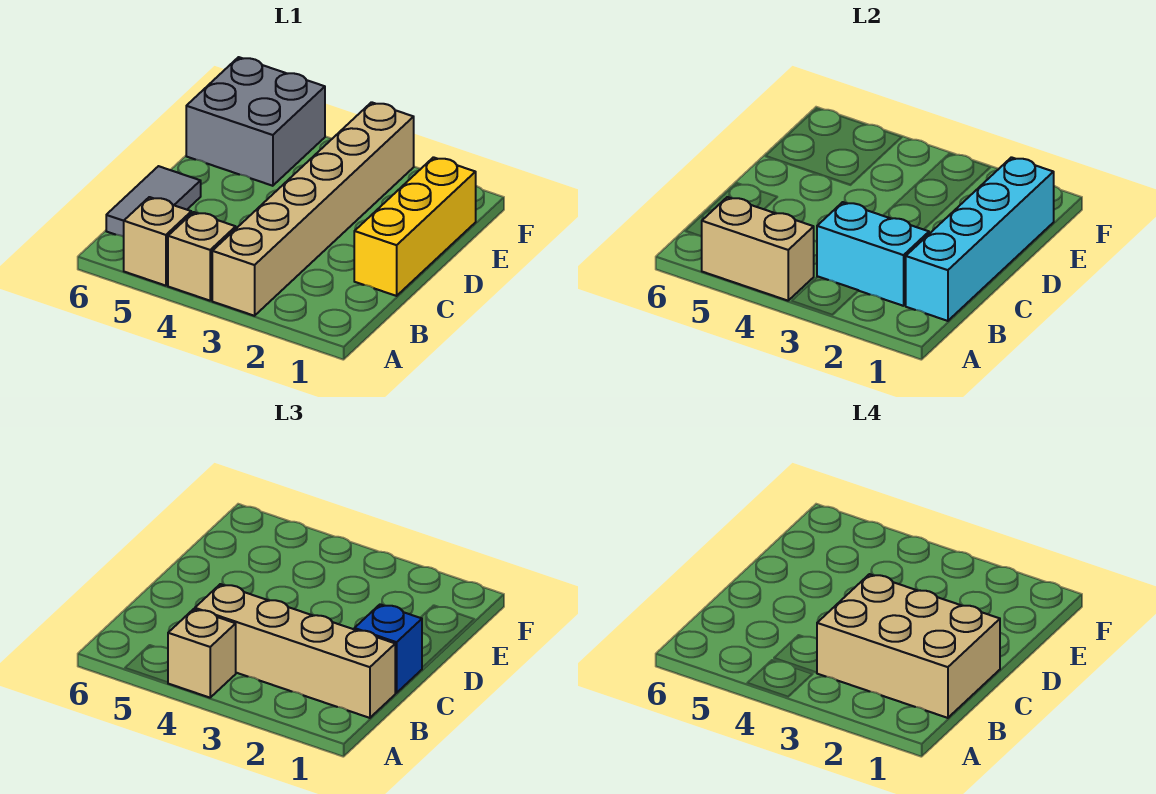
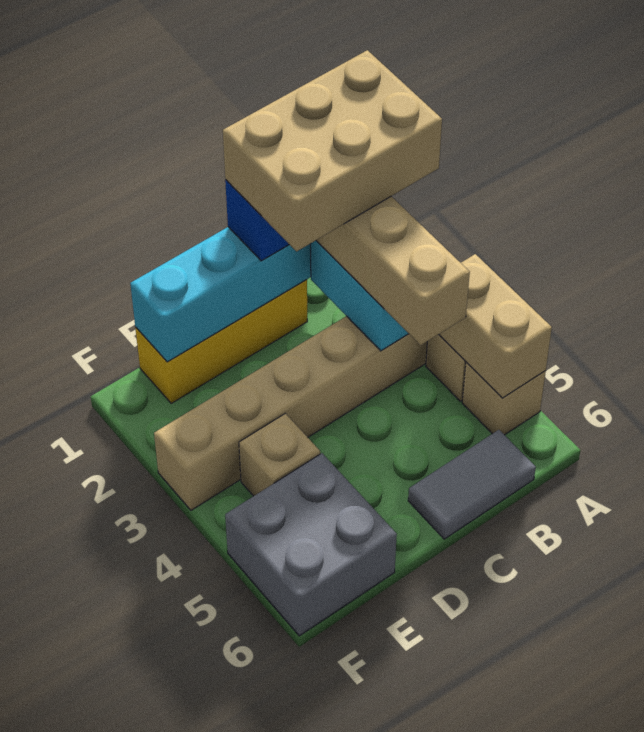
tan brick A4 level 3 -> tan brick E4 level 1
tan brick B1:C3 level 4 -> tan brick A1:C2 level 4

